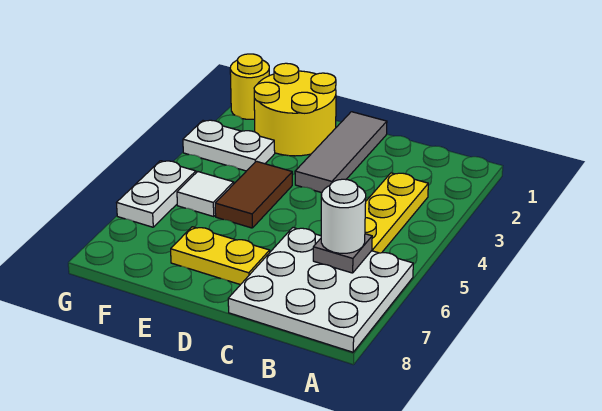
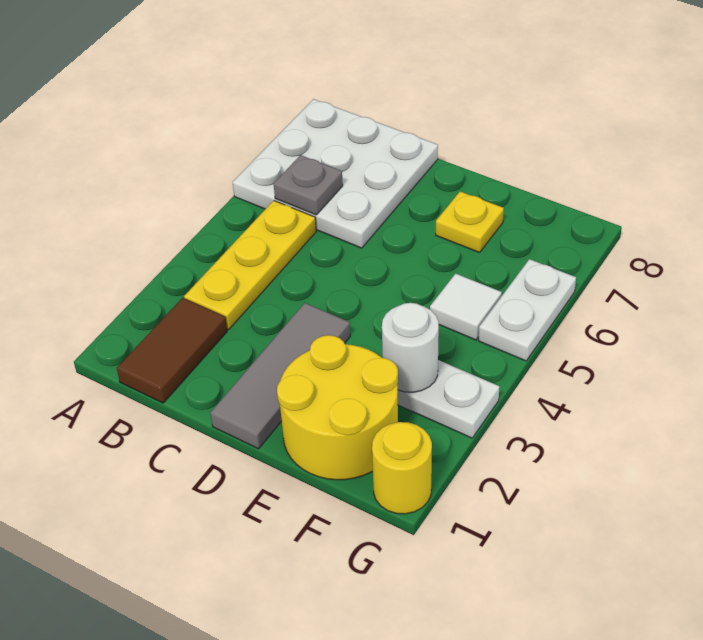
white round brick B6 level 3 -> white round brick F3 level 2
yellow plate D7:E7 level 1 -> yellow plate E7 level 1
brown tile E4:E5 level 1 -> brown tile B1:B2 level 1

